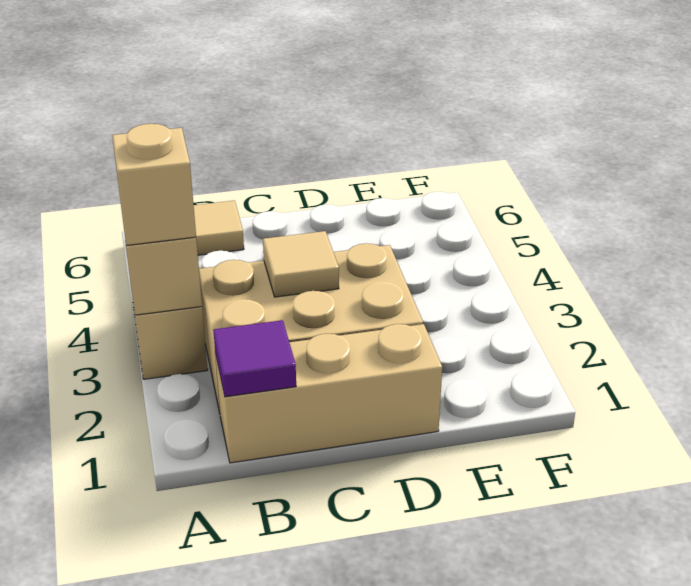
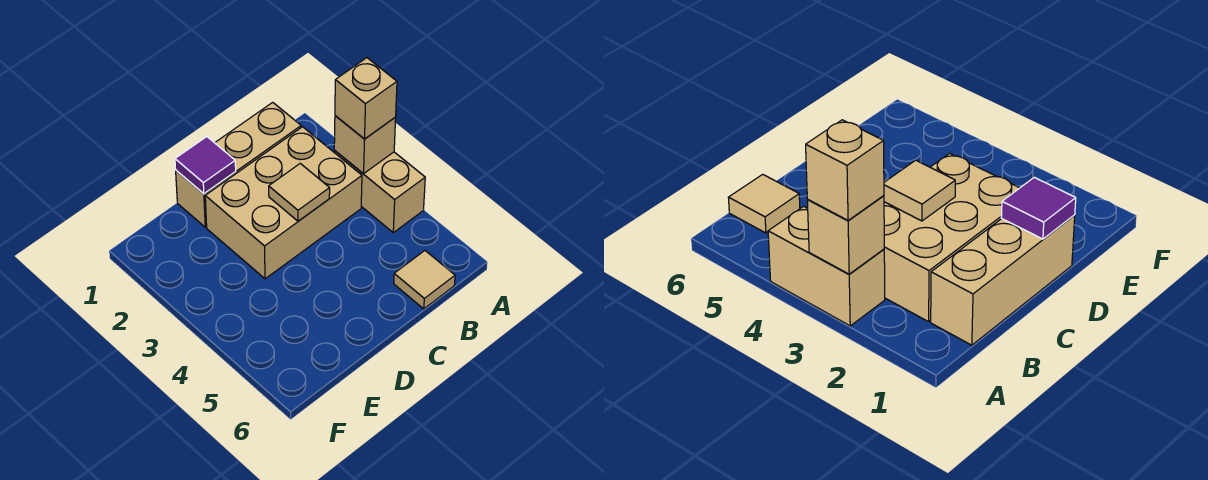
purple tile B1 level 2 -> purple tile D1 level 2

